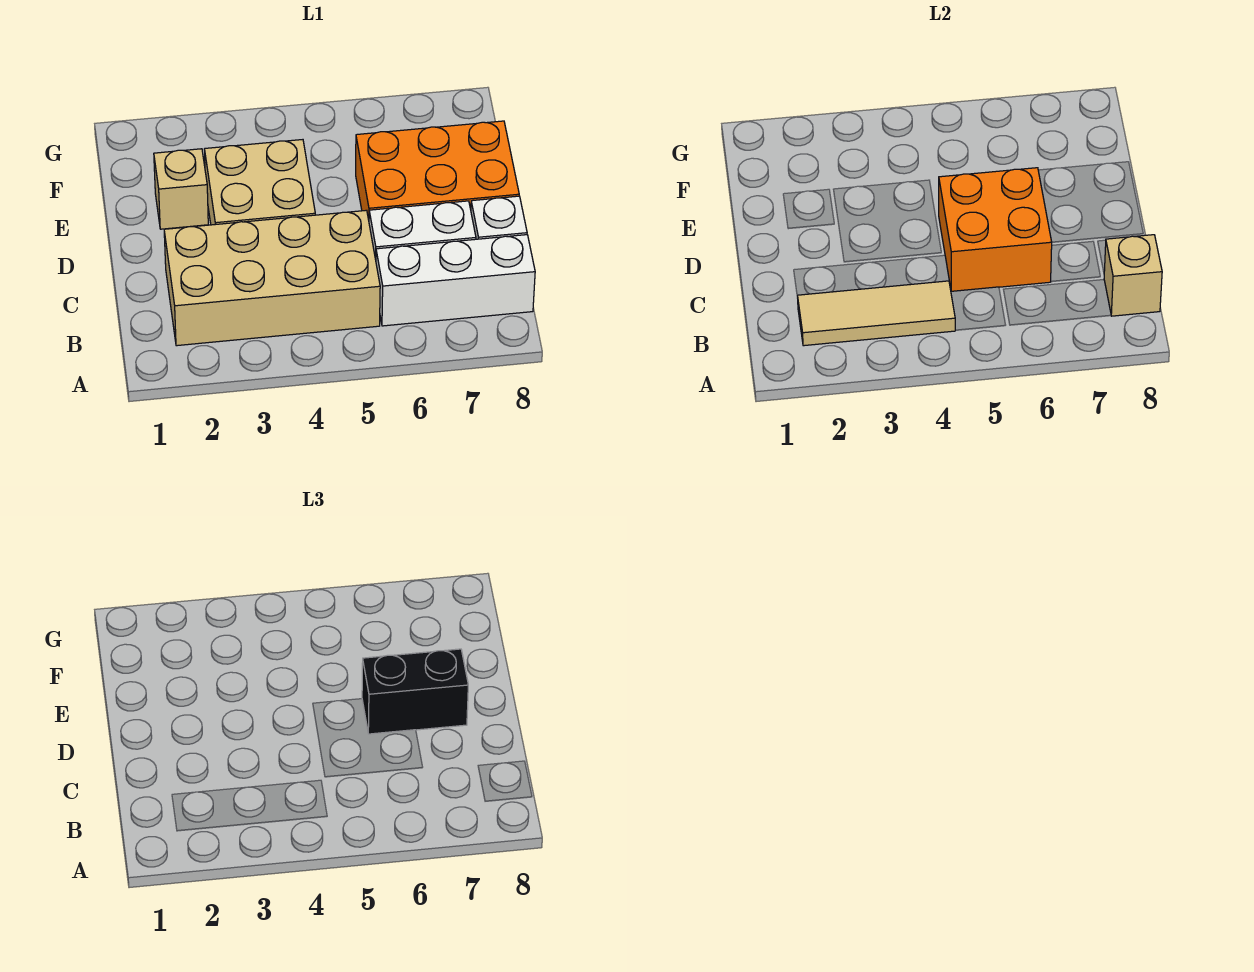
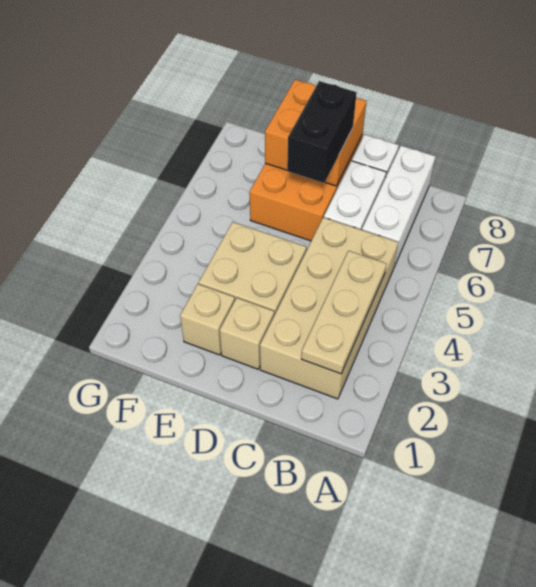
tan tile B2:B4 level 2 -> tan plate B2:B4 level 2
tan brick B8 level 2 -> tan brick D2 level 1
orange brick C5:D6 level 2 -> orange brick D7:E8 level 2

